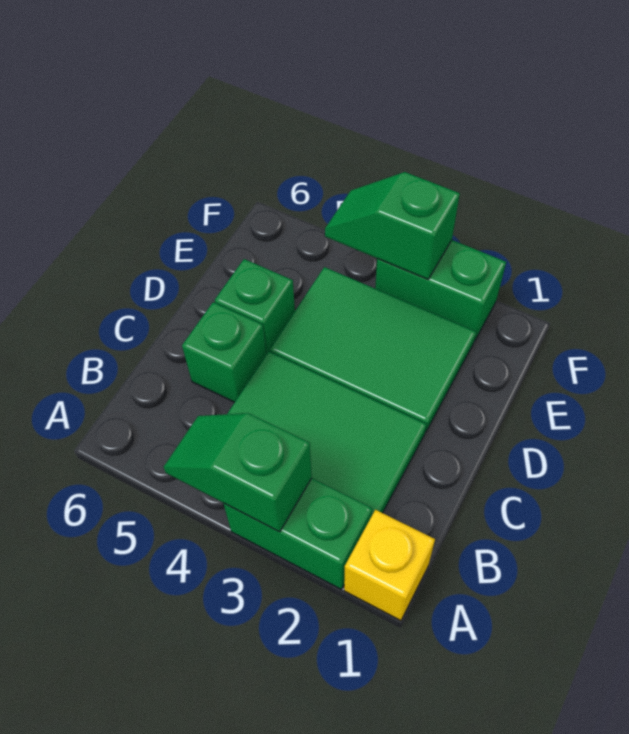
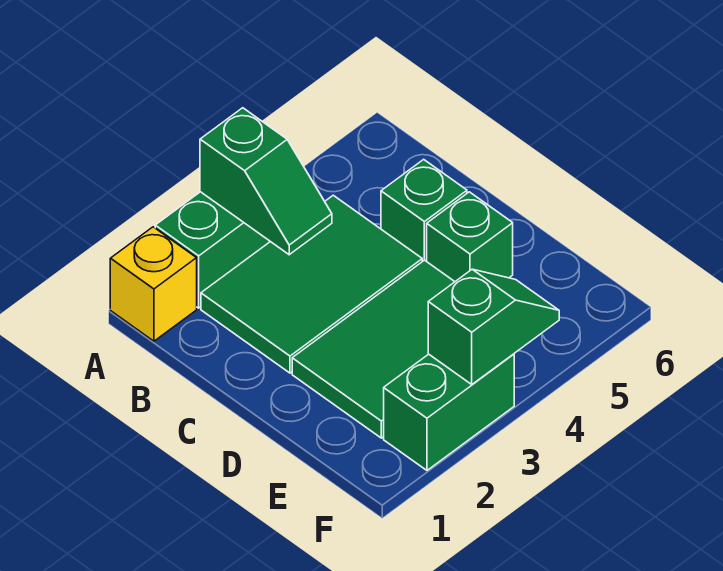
green slope A3:A4 level 2 top 3 -> green slope A3:B3 level 2 top A

